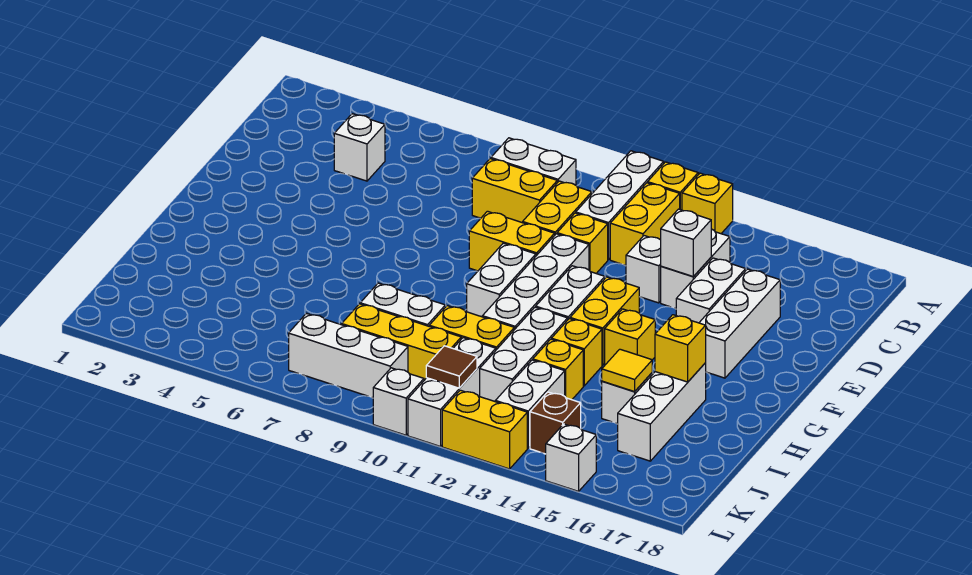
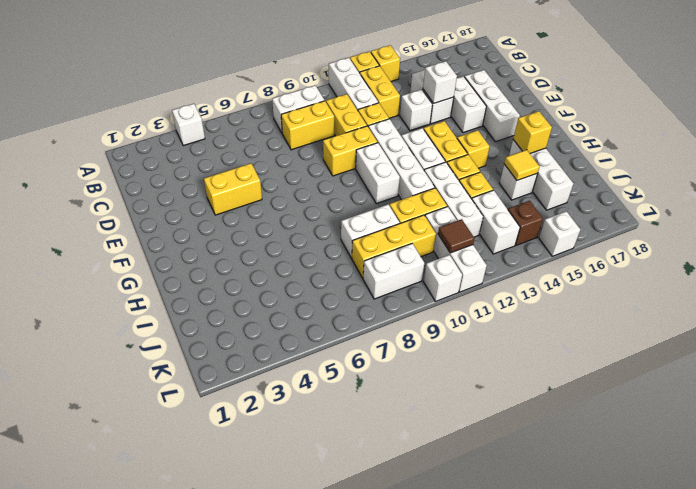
white brick C4 level 1 -> white brick A4 level 1
white brick K7:K9 level 1 -> white brick K8:K9 level 1
yellow brick L12:L13 level 1 -> yellow brick E4:E5 level 1

